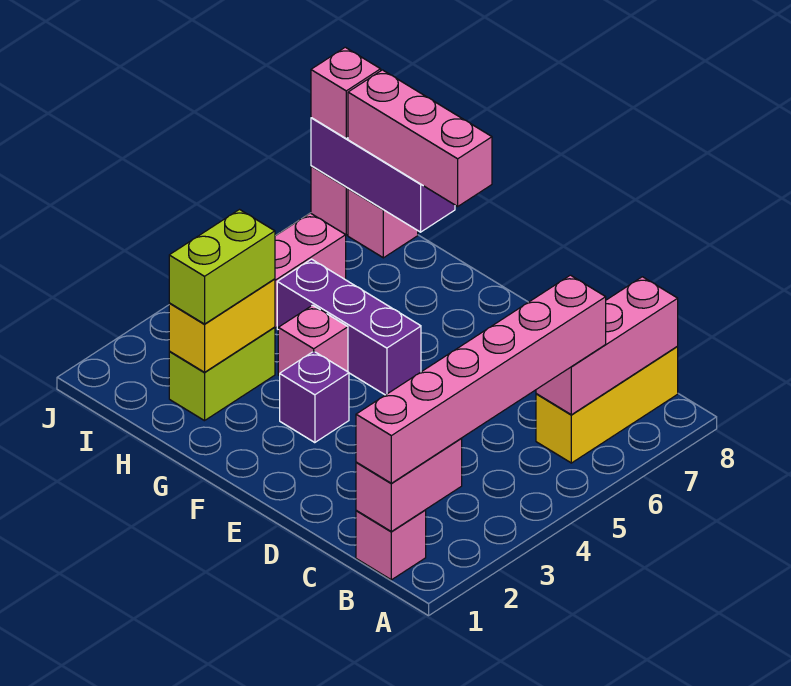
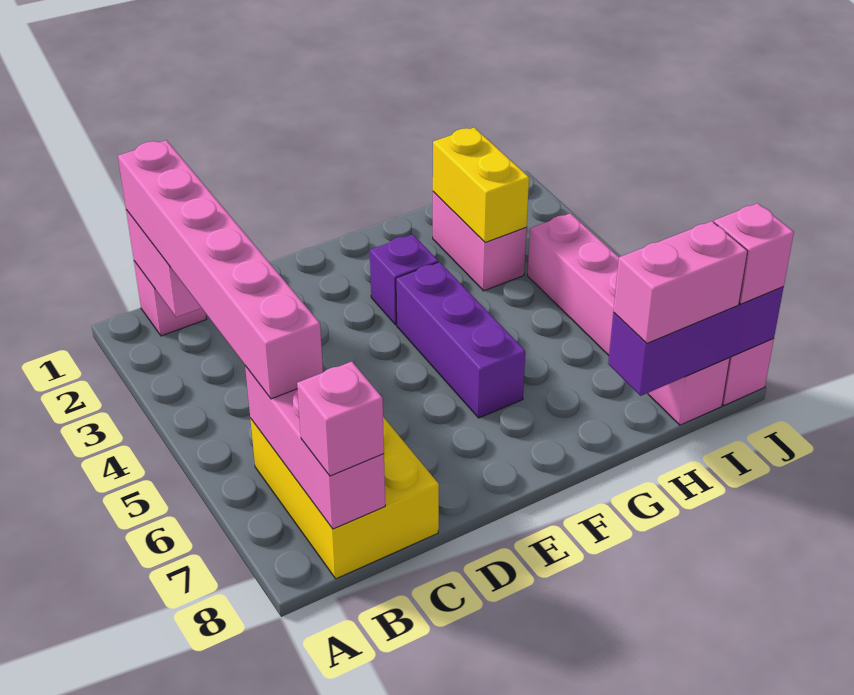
yellow brick B6:B8 level 1 -> yellow brick B6:C8 level 1
purple brick F5:H5 level 1 -> purple brick F4:F6 level 1
pink brick G4 level 1 -> pink brick B8 level 3
pink brick G8:I8 level 3 -> pink brick H8:I8 level 3
lime brick H2:H3 level 1 -> pink brick H2:H3 level 1
lime brick H2:H3 level 3 -> none

